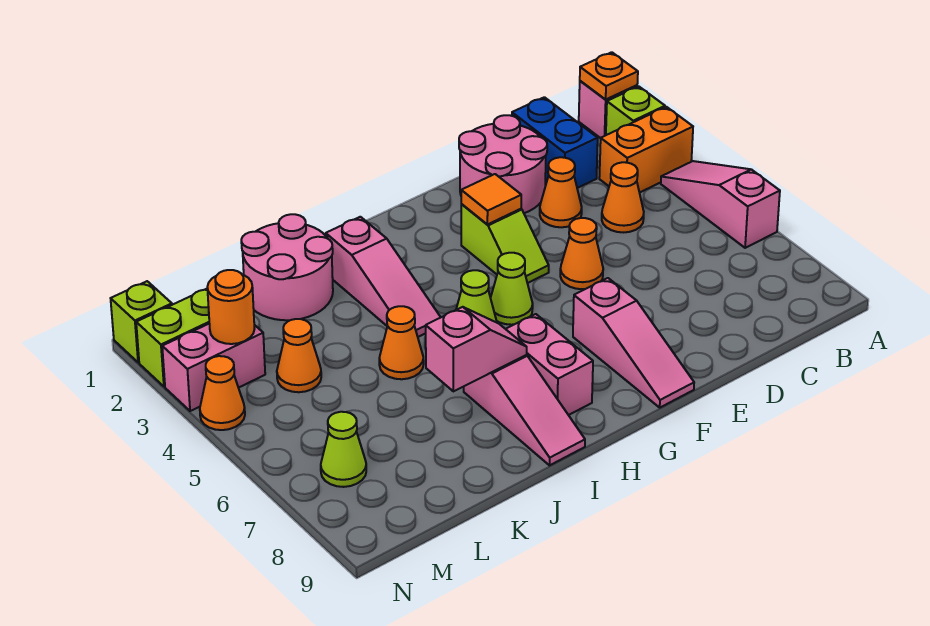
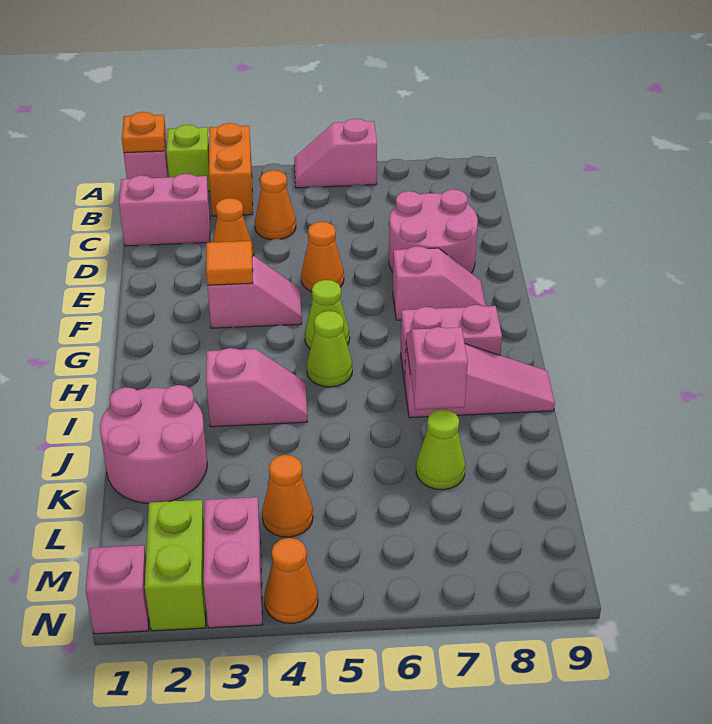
pink slope A4:A6 level 1 top 6 -> pink slope A5:A6 level 1 top 6
blue brick C1:C2 level 1 -> pink brick C1:C2 level 1
pink round brick D1:E2 level 1 -> pink round brick D7:E8 level 1
lime slope F3:F4 level 1 top 3 -> pink slope F3:F4 level 1 top 3
pink slope F7:F9 level 1 top 7 -> pink slope F7:F8 level 1 top 7
pink slope I2:I4 level 1 top 2 -> pink slope I3:I4 level 1 top 3
orange cone J5 level 1 -> none
orange round brick M3 level 2 -> none
lime cone M7 level 1 -> lime cone K7 level 1
lime brick N1 level 1 -> pink brick N1 level 1

